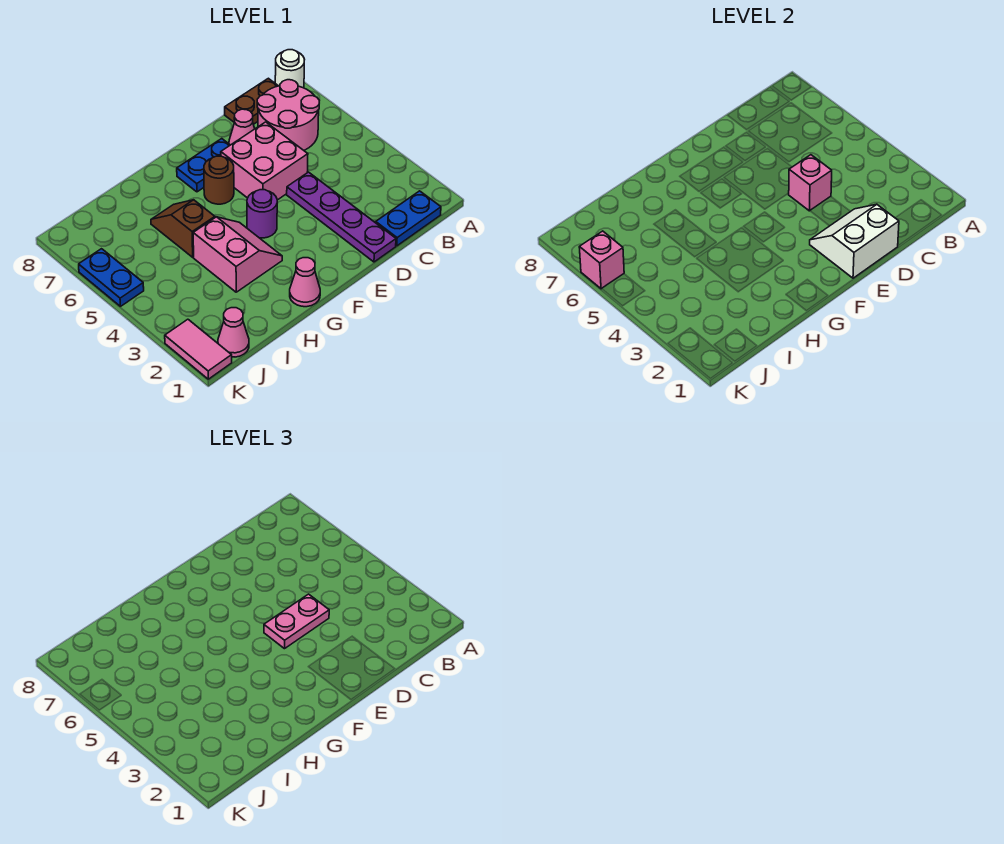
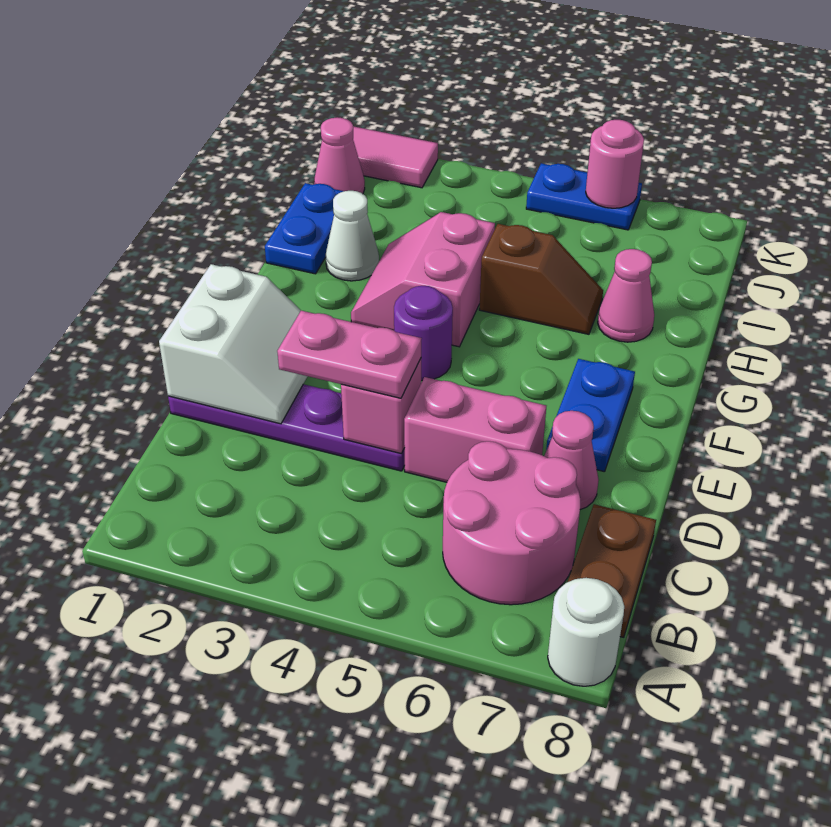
blue plate B1:C1 level 1 -> blue plate H1:I1 level 1
pink plate D4:E4 level 3 -> pink plate D3:D4 level 3
pink brick D5:E6 level 1 -> pink brick D5:D6 level 1
brown round brick F6 level 1 -> none
pink cone G1 level 1 -> pink cone H7 level 1
pink slope G3:H4 level 1 top H -> pink slope G3:H4 level 1 top 4
none -> white cone H2 level 1
pink brick K6 level 2 -> pink round brick K6 level 2

